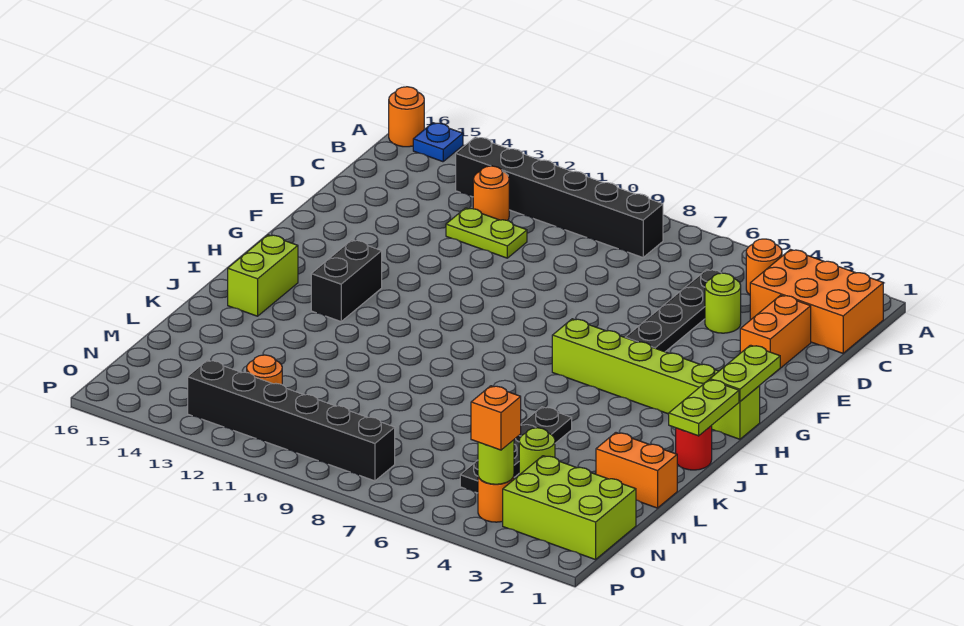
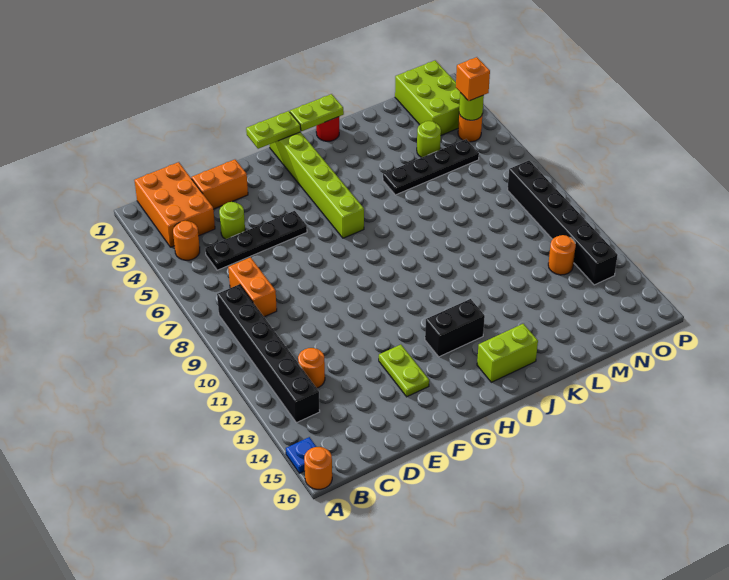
lime plate D11:D12 level 1 -> lime plate F13:F14 level 1
orange brick L1:L2 level 1 -> orange brick C7:C8 level 1

